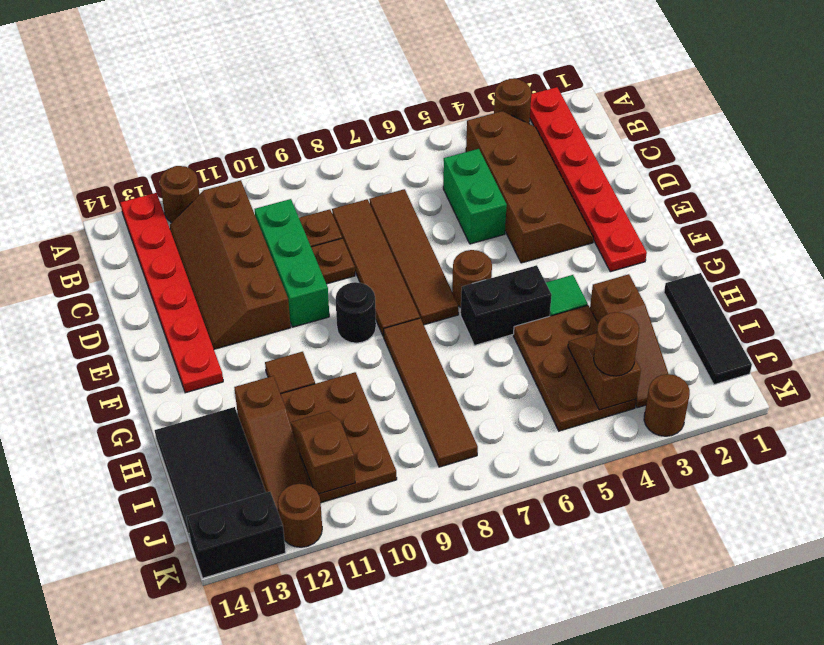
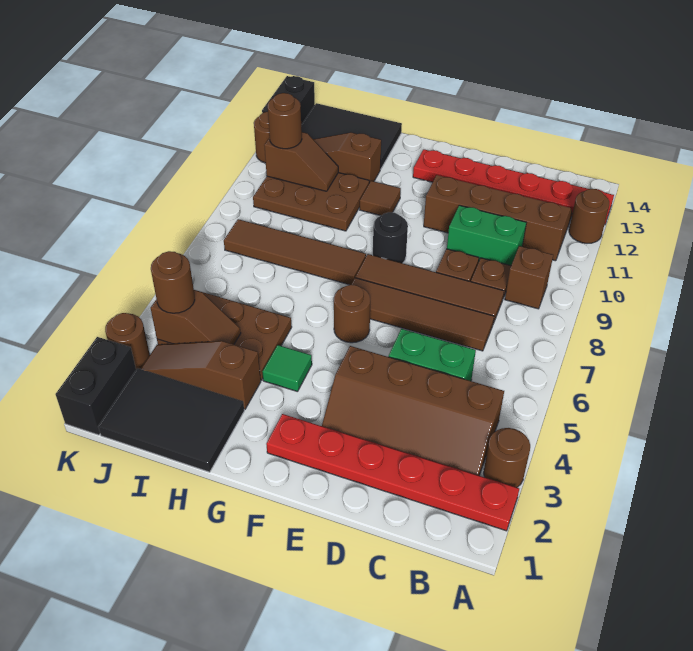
none -> brown brick B9 level 1
green brick C10:E10 level 1 -> green brick C10:D10 level 1
black brick G5:G6 level 1 -> black brick K1:K2 level 1
black tile H1:J1 level 1 -> black tile H1:J2 level 1
none -> brown round brick J11 level 3

